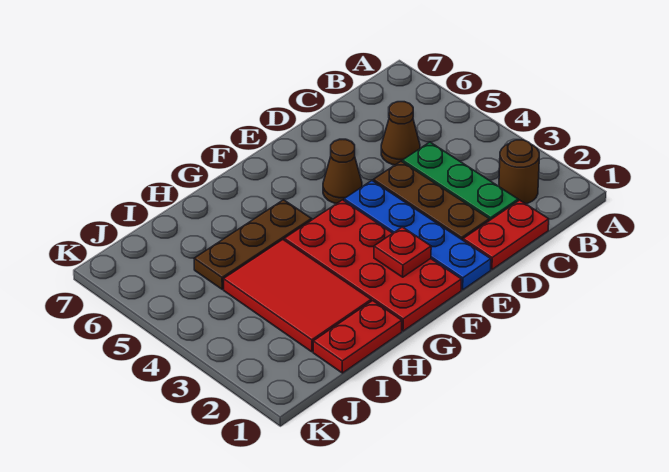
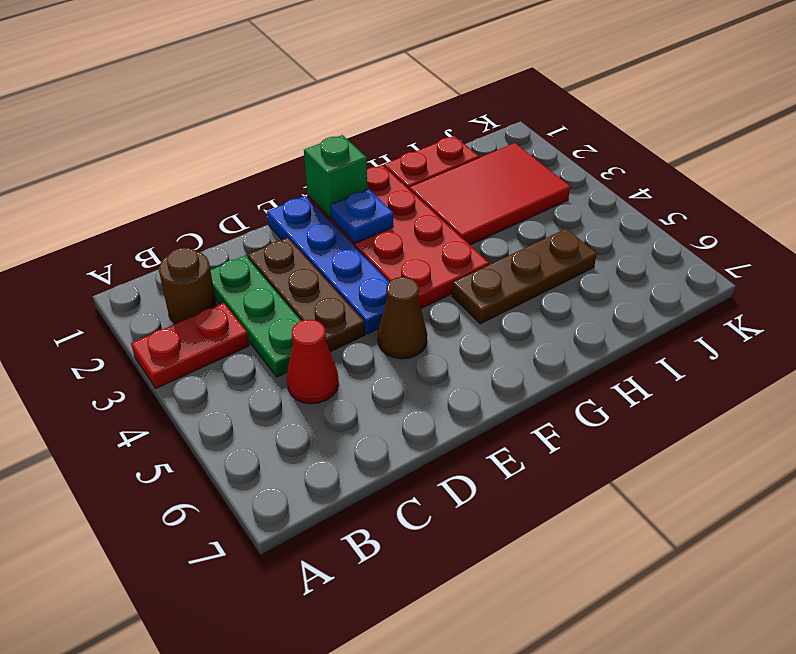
red plate C1:D1 level 1 -> red plate A3:B3 level 1
brown cone C5 level 1 -> red cone C5 level 1
none -> green brick F1 level 2
red plate F2 level 2 -> blue plate F2 level 2
red tile H2:I4 level 1 -> red tile H2:J3 level 1

